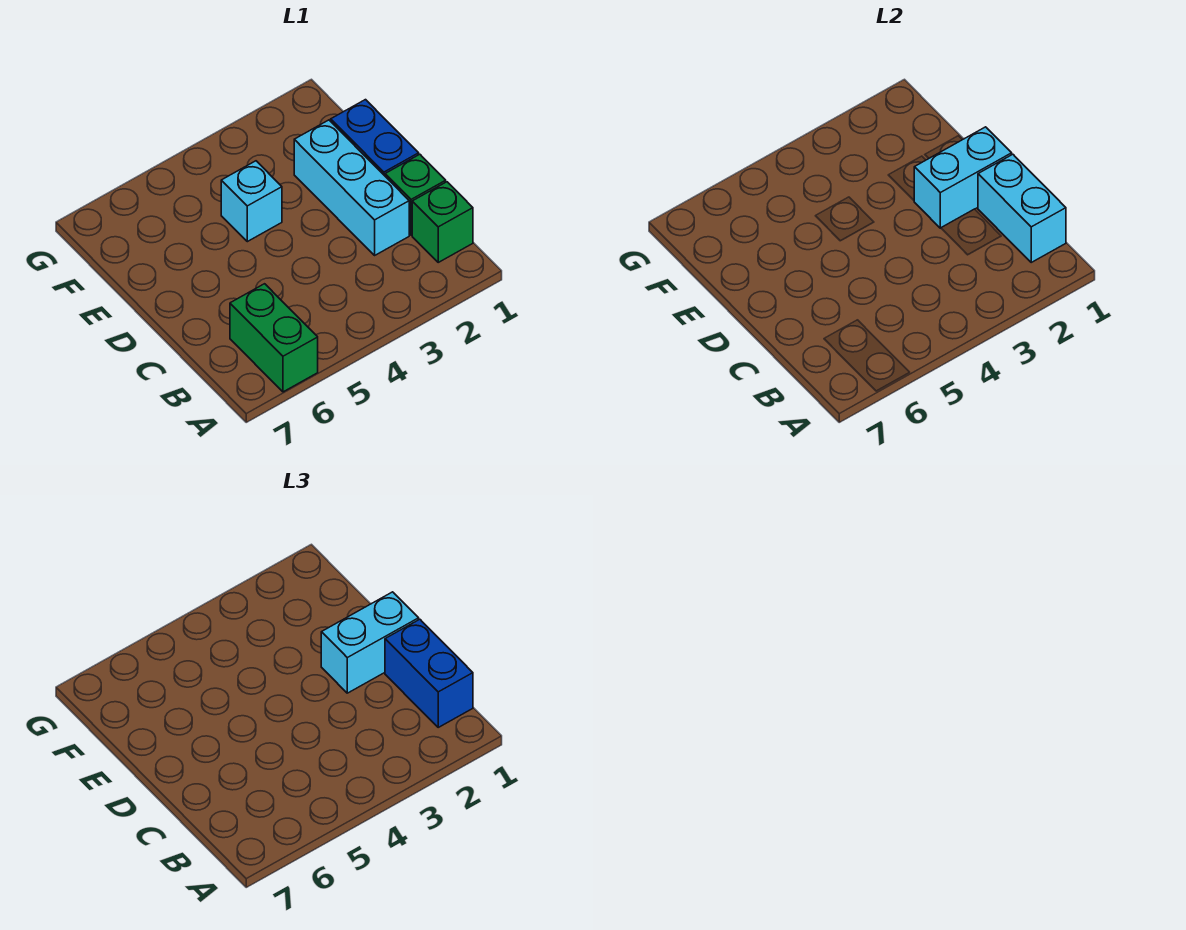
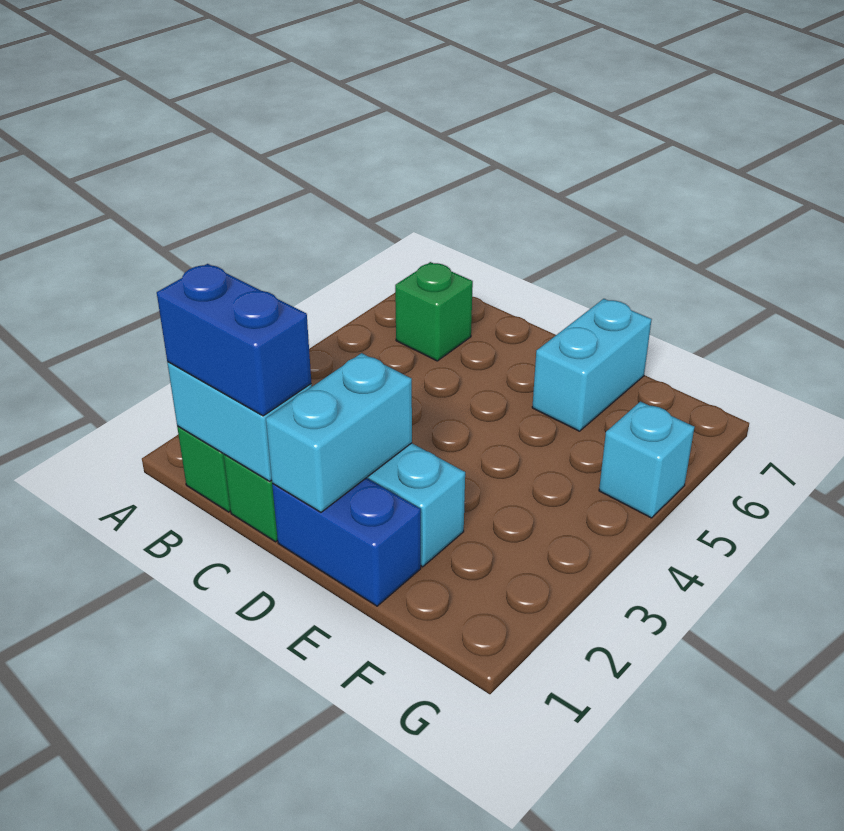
green brick A6:B6 level 1 -> green brick B6 level 1
cyan brick D1:D2 level 3 -> cyan brick E6:E7 level 1
cyan brick E4 level 1 -> cyan brick G5 level 1

